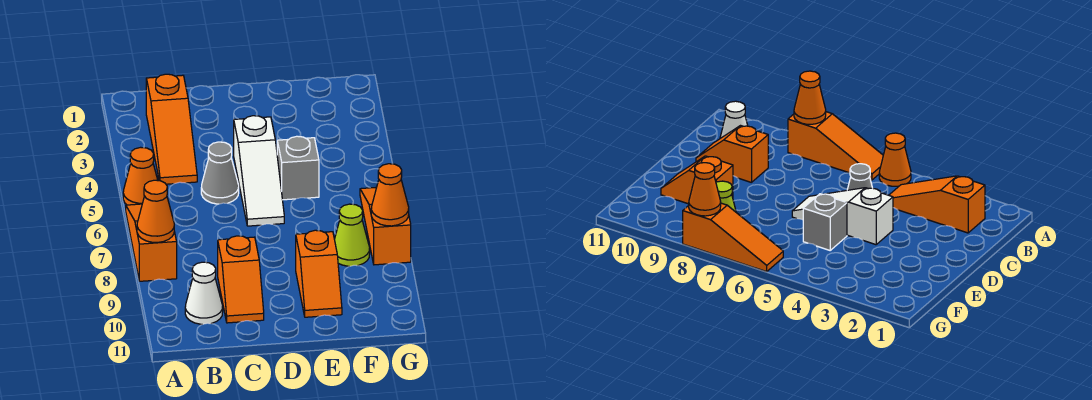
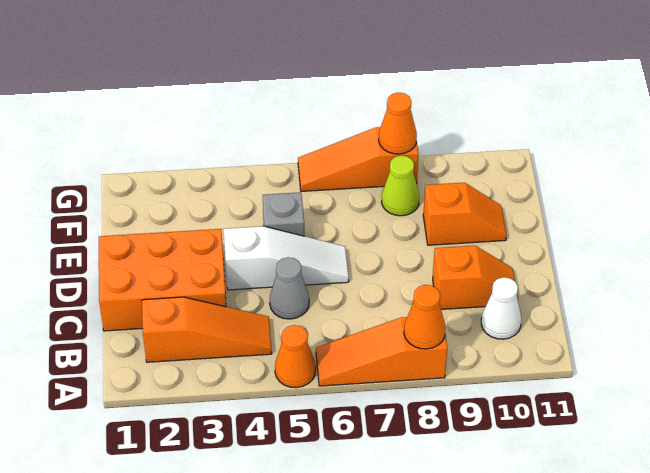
none -> orange brick C1:D3 level 1

